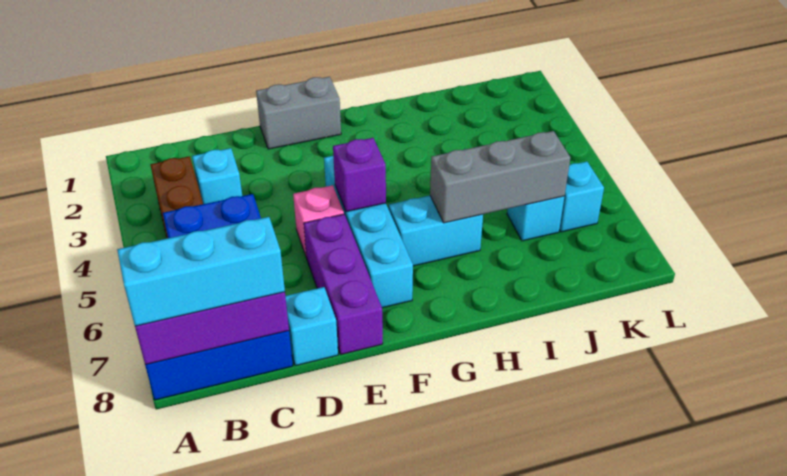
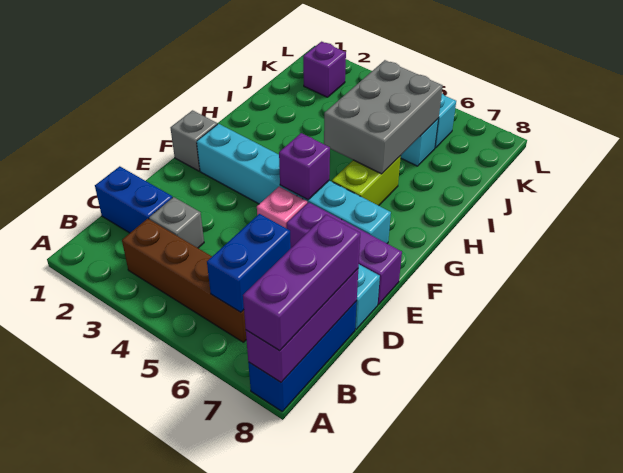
cyan brick A8:C8 level 3 -> purple brick A8:C8 level 3
none -> blue brick C1:C2 level 1
cyan brick C3 level 1 -> grey brick C3 level 1
grey brick E1:F1 level 1 -> grey brick F1 level 1
cyan brick F4:F7 level 1 -> cyan brick F2:F7 level 1
cyan brick G6:H6 level 1 -> lime brick G6:H6 level 1
grey brick H6:J6 level 2 -> grey brick H5:J6 level 2
none -> purple brick K2 level 1

